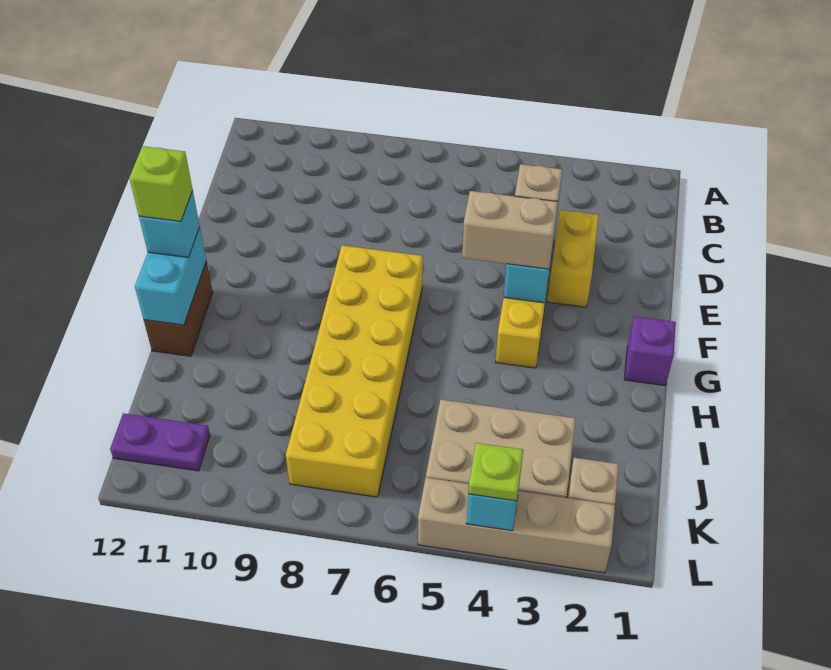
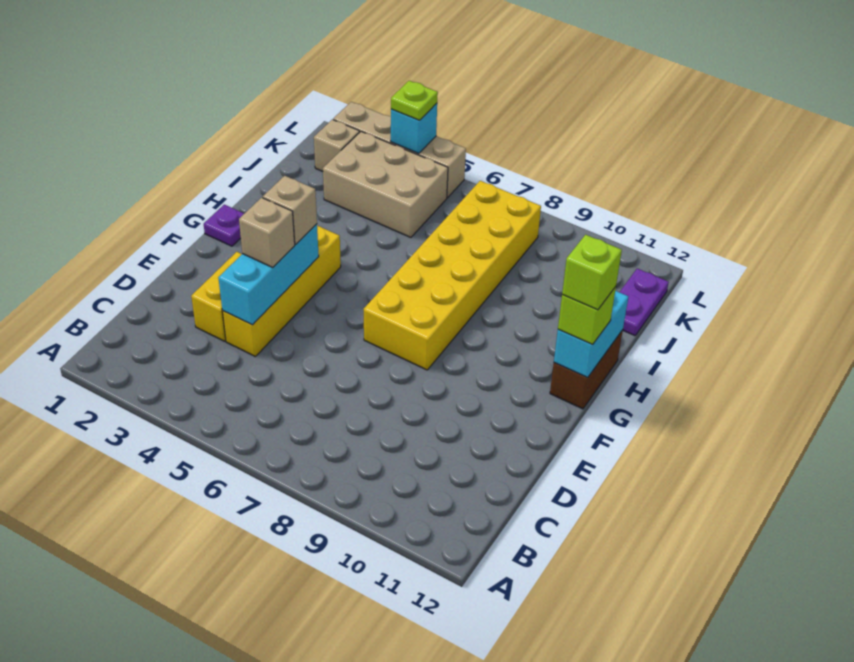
tan brick F4:F5 level 3 -> tan brick F4 level 3
purple brick G1 level 1 -> purple plate G1 level 1
cyan brick G12 level 3 -> lime brick G12 level 3
purple plate K11:K12 level 1 -> purple plate J12:K12 level 1

